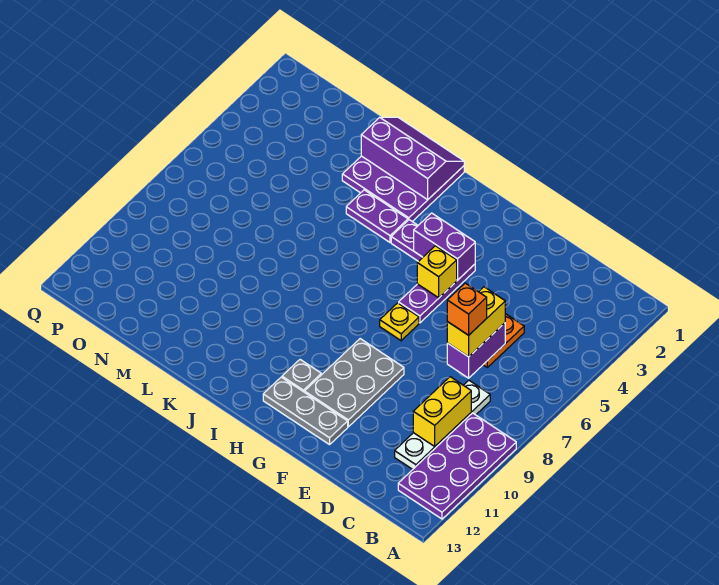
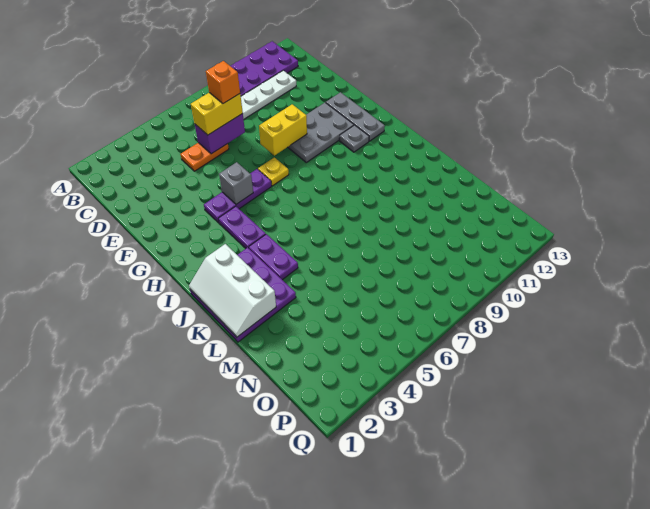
yellow brick C9:C10 level 2 -> yellow brick F8:F9 level 2
purple brick G4:H4 level 2 -> none
yellow brick G5 level 2 -> grey brick G5 level 2
purple slope J1:L2 level 2 top 2 -> white slope J1:L2 level 2 top 2

